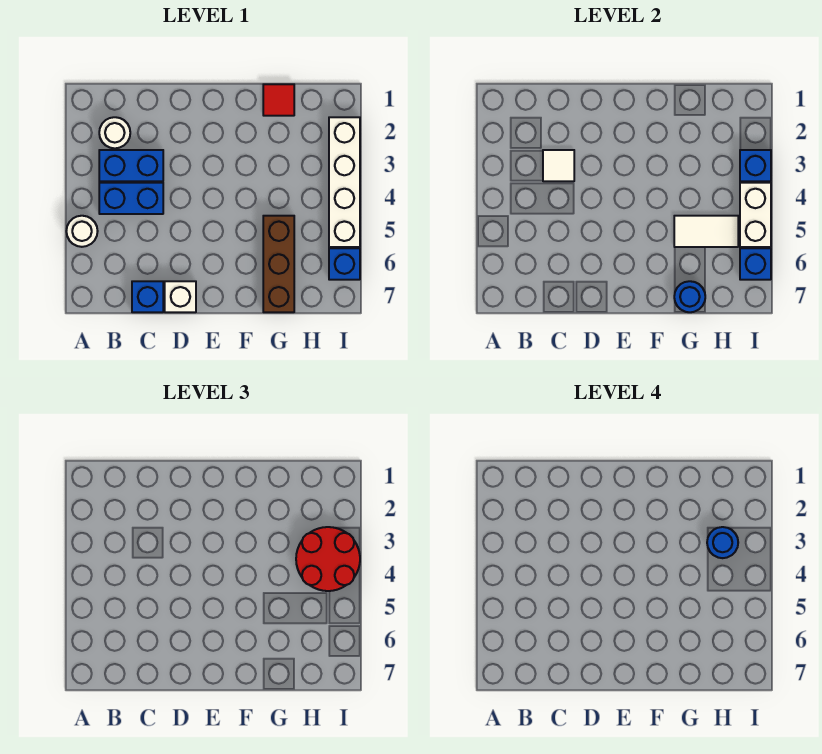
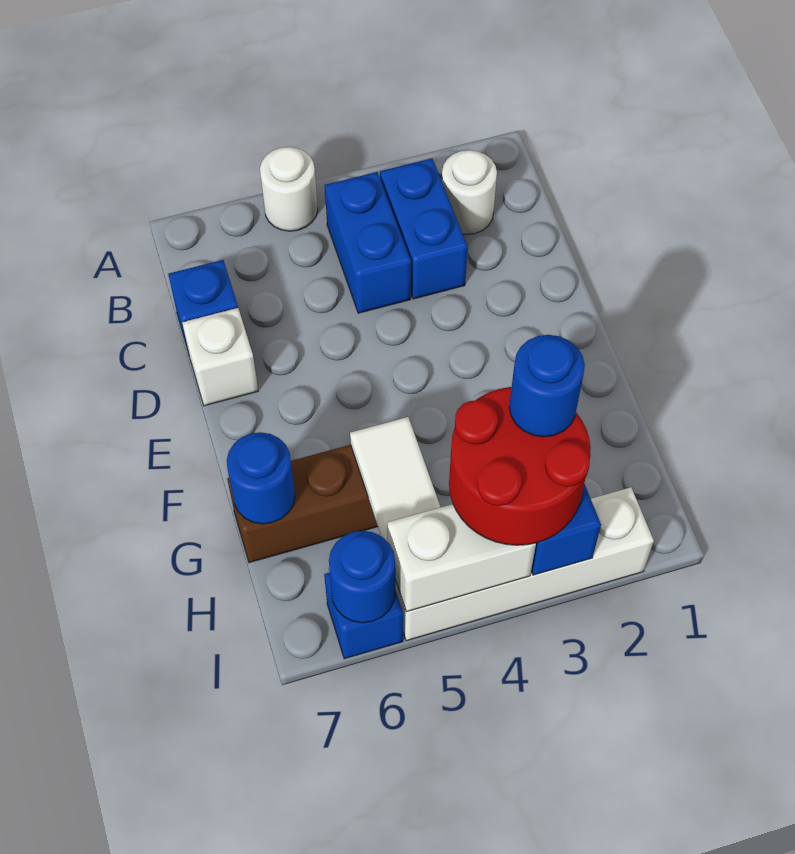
white tile C3 level 2 -> none
red tile G1 level 1 -> none
blue brick I6 level 2 -> blue round brick I6 level 2

